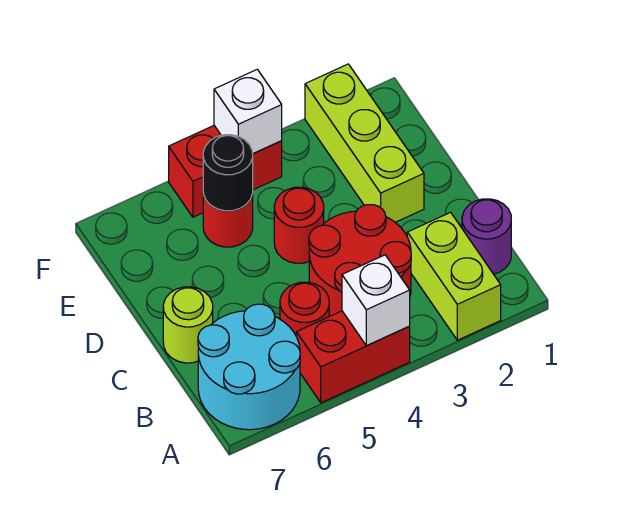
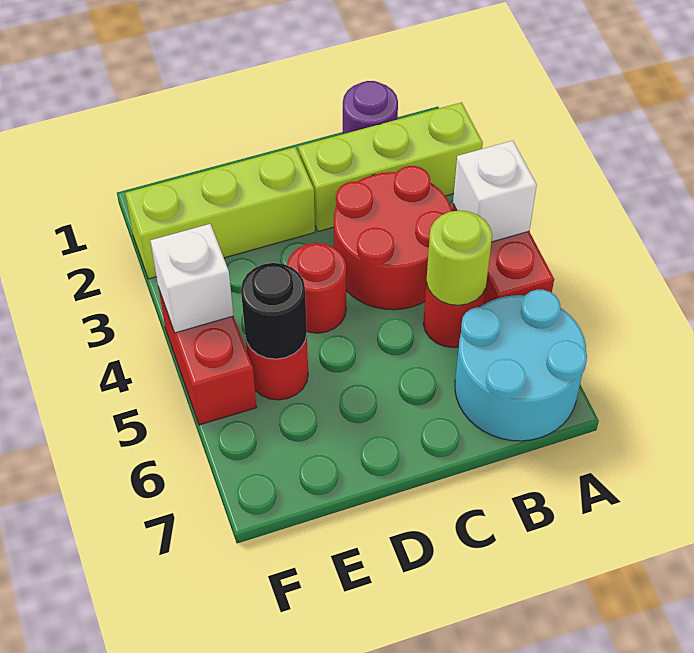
lime brick A2:B2 level 1 -> lime brick A2:C2 level 1
lime round brick C7 level 1 -> lime round brick B5 level 2

